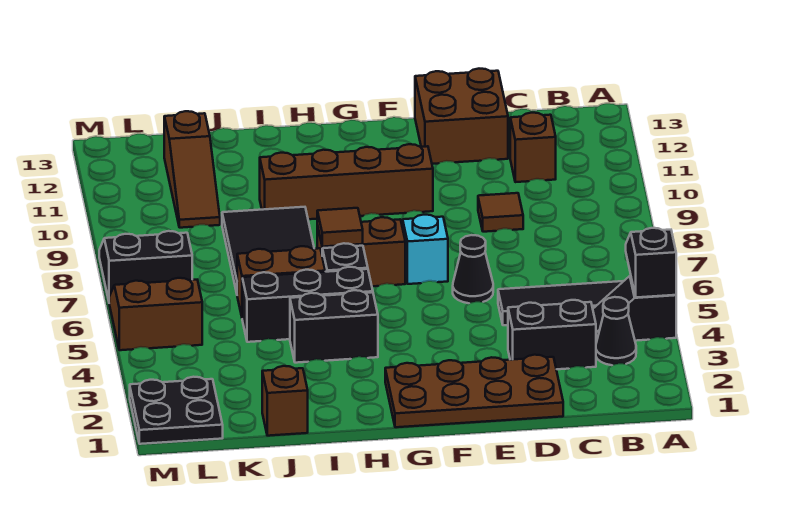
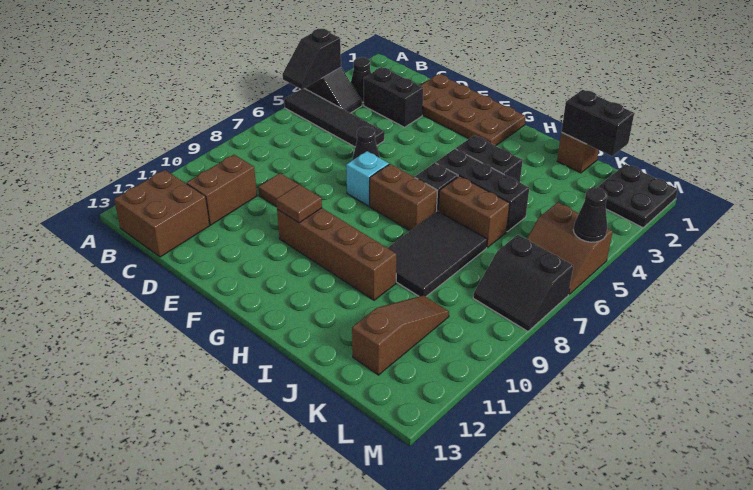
brown brick C11 level 1 -> brown brick C10:C11 level 1
brown brick D12:E13 level 1 -> brown brick B12:C13 level 1
brown tile H7 level 2 -> brown tile F10 level 2
none -> black brick J1:K1 level 2
none -> black cone M5 level 2

